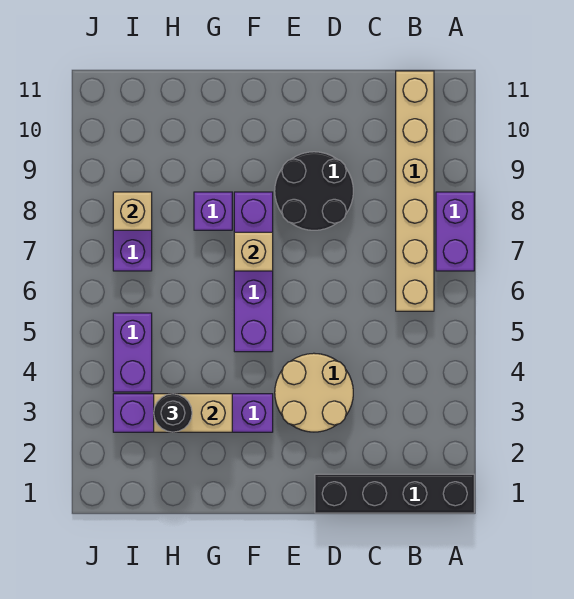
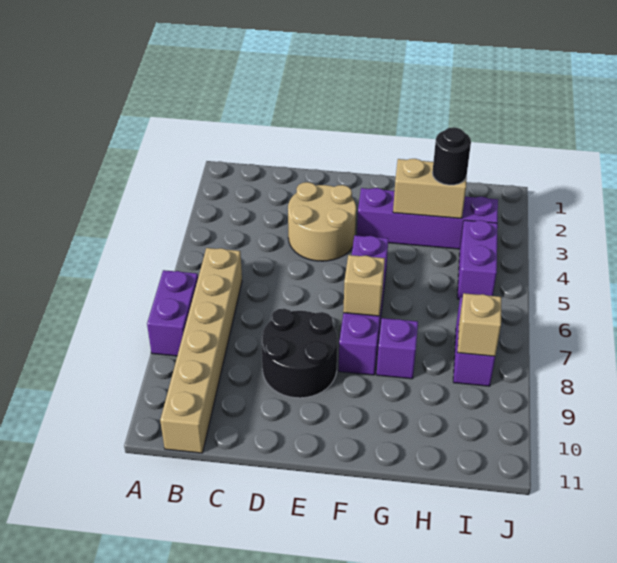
black brick A1:D1 level 1 -> none

